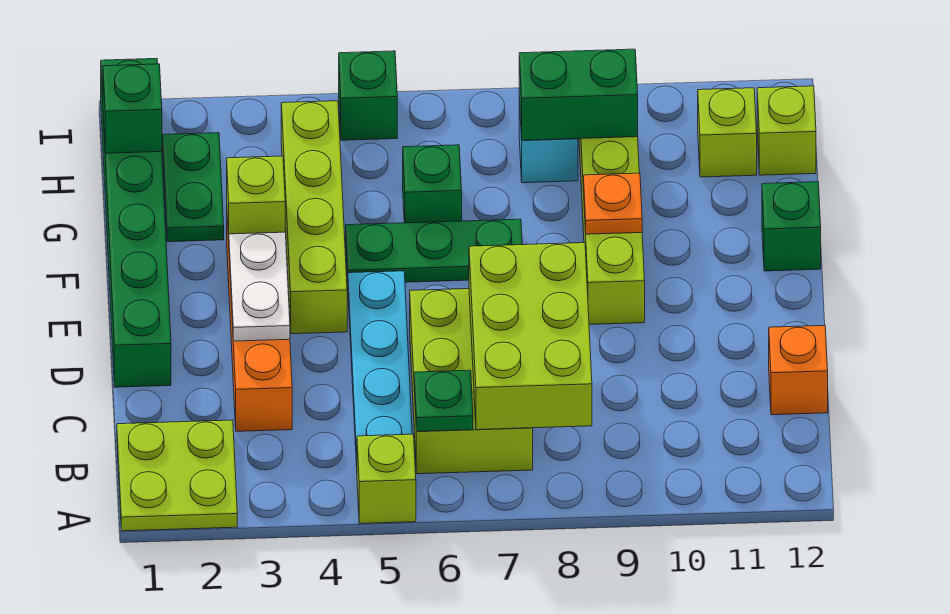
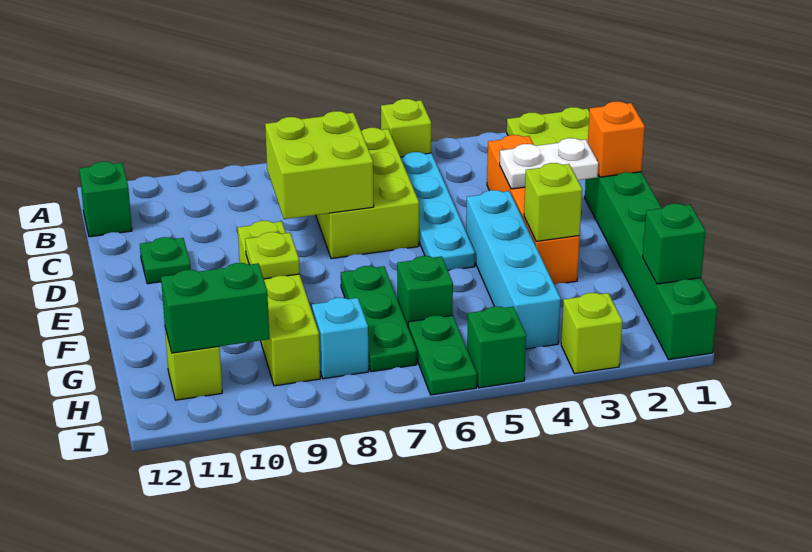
green plate B6 level 2 -> green plate D11 level 1
lime brick B7:D8 level 2 -> lime brick C7:D8 level 2
orange brick C12 level 1 -> orange brick D1 level 2
white plate D3:E3 level 2 -> white plate D2:D3 level 2
lime brick E4:H4 level 1 -> cyan brick E4:H4 level 1
green plate F5:F7 level 1 -> green plate F7:H7 level 1
orange plate F9 level 2 -> lime plate F9 level 2
green brick F12 level 1 -> green brick B12 level 1
green plate G2:H2 level 1 -> green plate H6:I6 level 1
green brick H8:H9 level 2 -> green brick H10:H11 level 2
lime brick H12 level 1 -> lime brick I3 level 1

